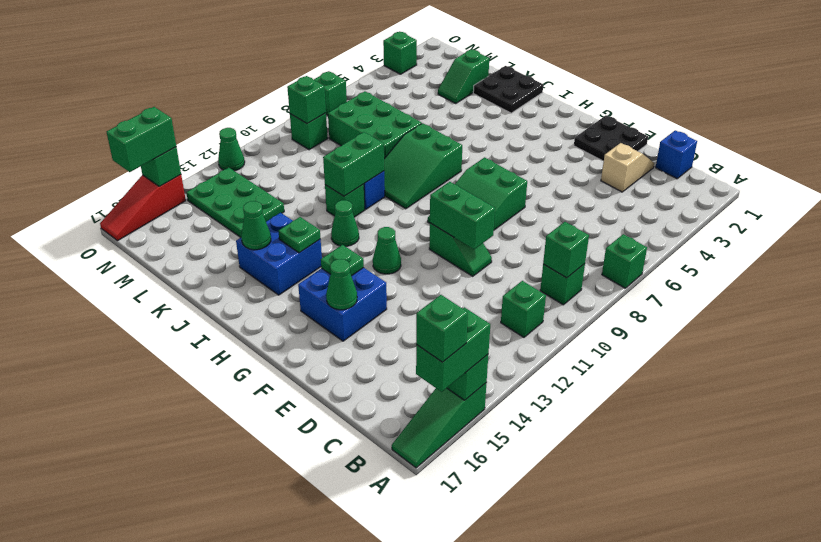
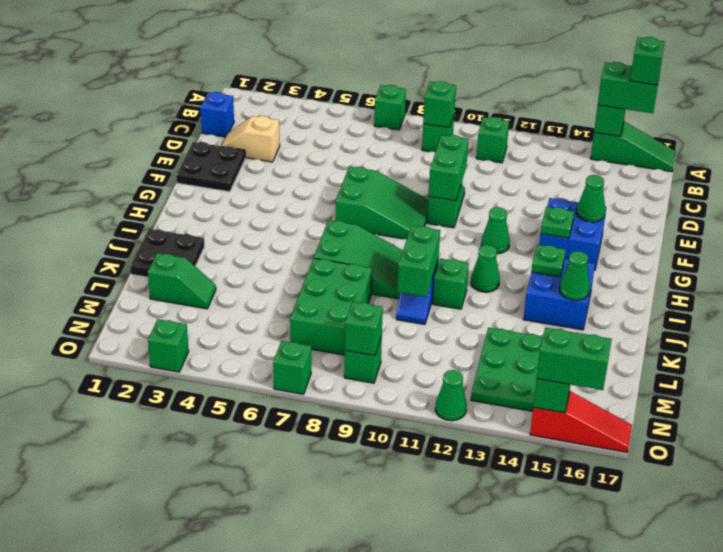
green brick J10:J11 level 2 -> green brick J10:K10 level 2

